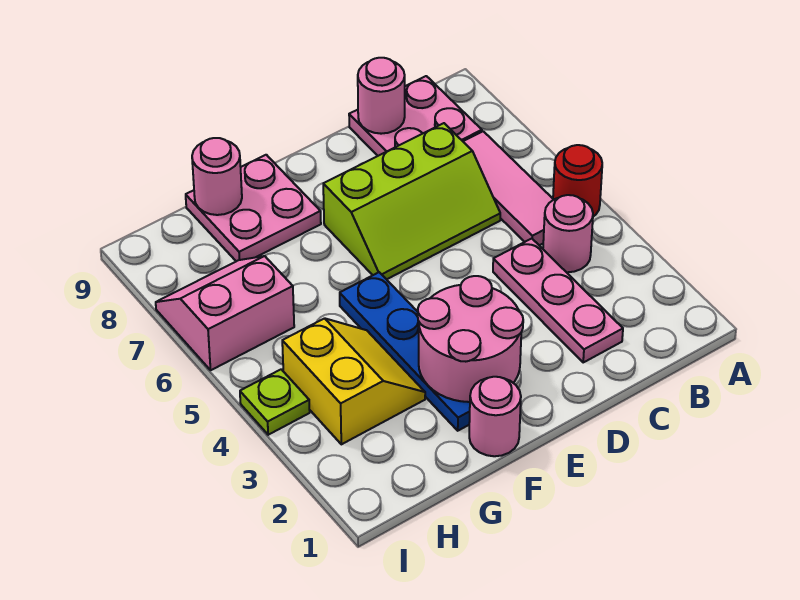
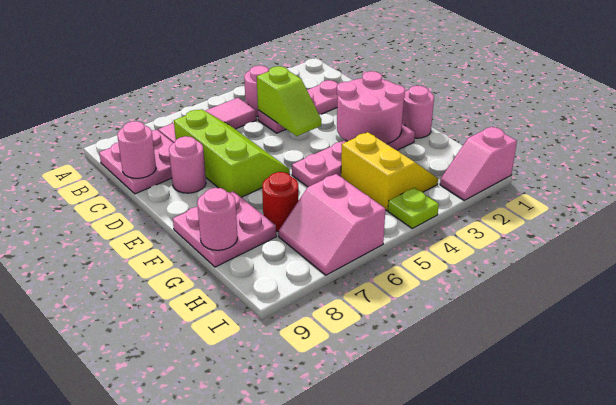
red round brick A5 level 1 -> red round brick G7 level 1
none -> lime slope C4:D4 level 2 top C
none -> pink round brick D8 level 1
blue plate F2:F5 level 1 -> pink plate F2:F5 level 1
yellow slope G3:H4 level 1 top H -> yellow slope G3:H4 level 1 top 4
none -> pink slope I1:I2 level 1 top 1

